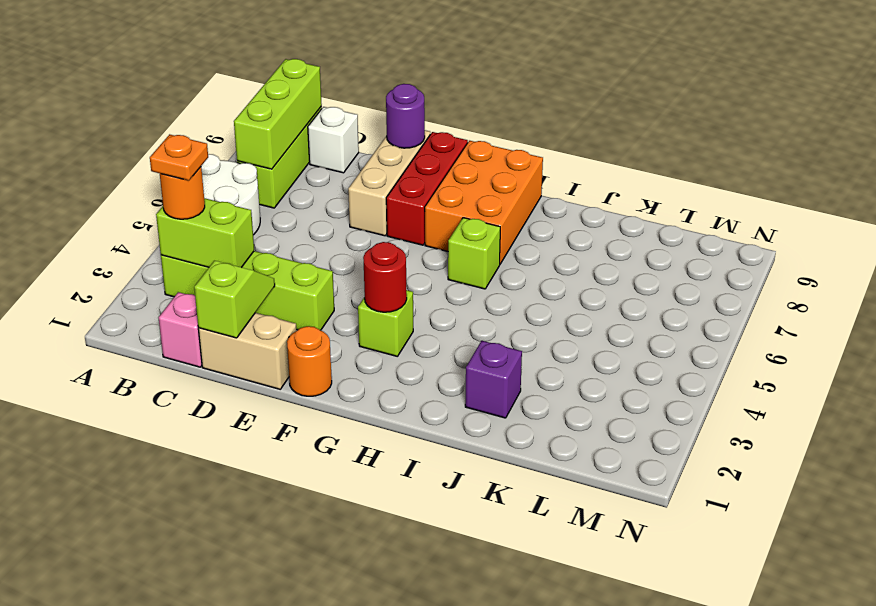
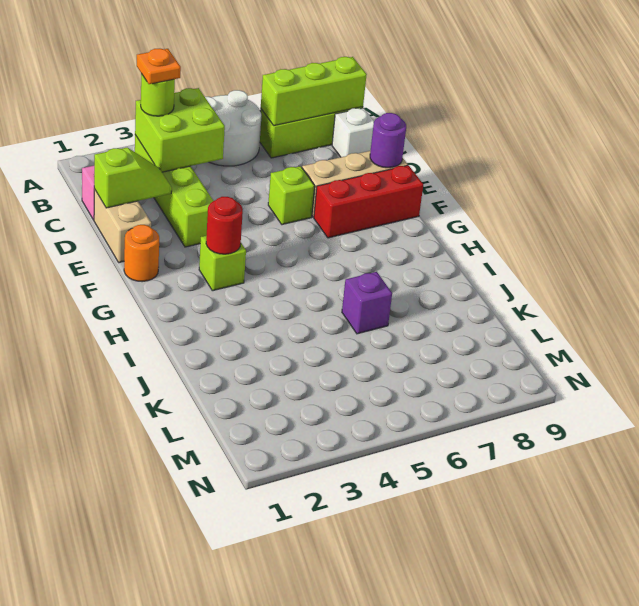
lime brick B3:C3 level 2 -> lime brick B3:C4 level 2
orange round brick B3 level 3 -> lime round brick B3 level 3
orange brick G7:H9 level 1 -> none
lime brick H6 level 1 -> lime brick E6 level 1
purple brick J2 level 1 -> purple brick J6 level 1

